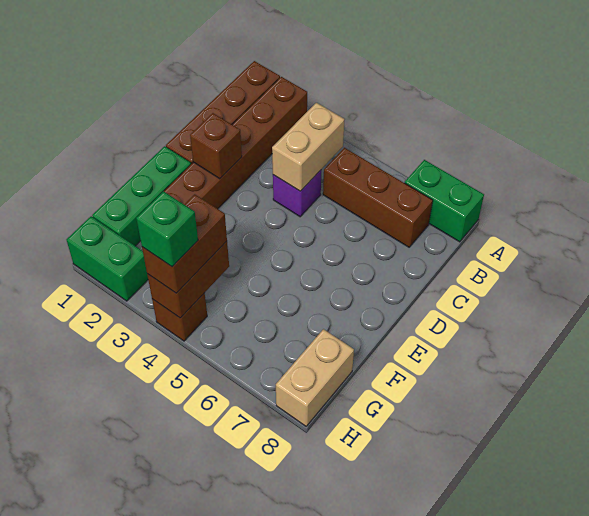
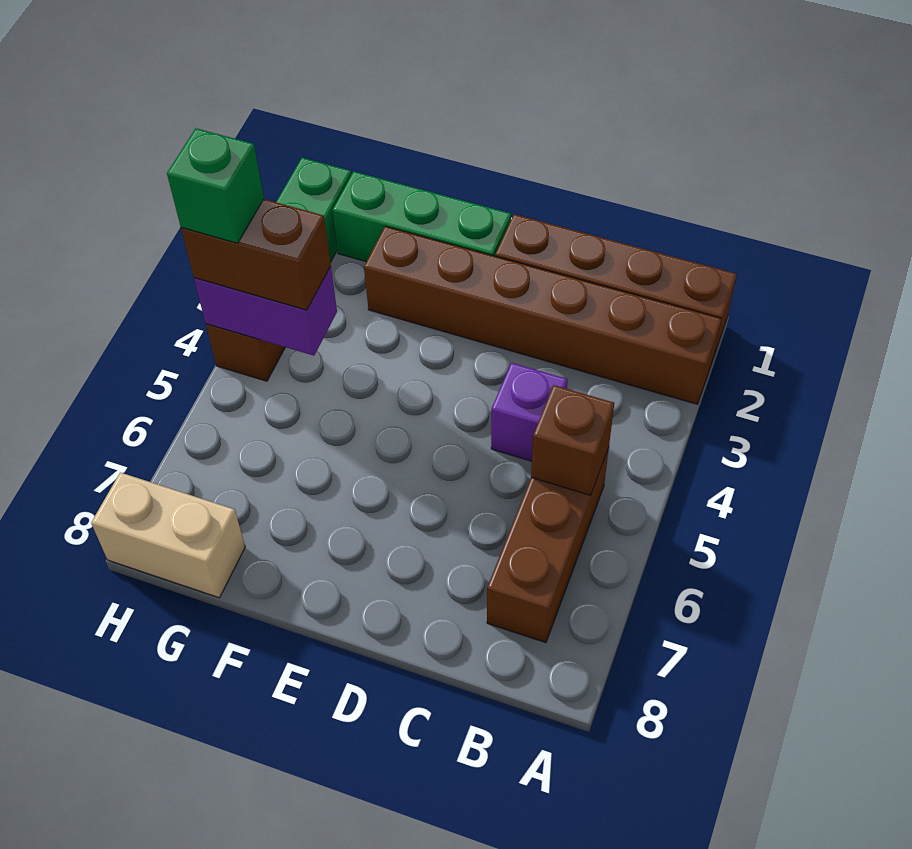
green brick A7:A8 level 1 -> none
tan brick B4:C4 level 2 -> none
brown brick D2 level 2 -> brown brick B5 level 2
brown brick G4:H4 level 2 -> purple brick G4:H4 level 2

